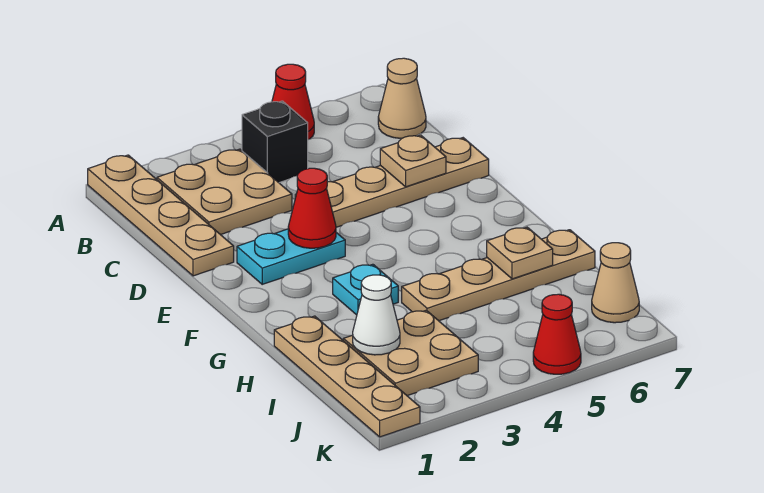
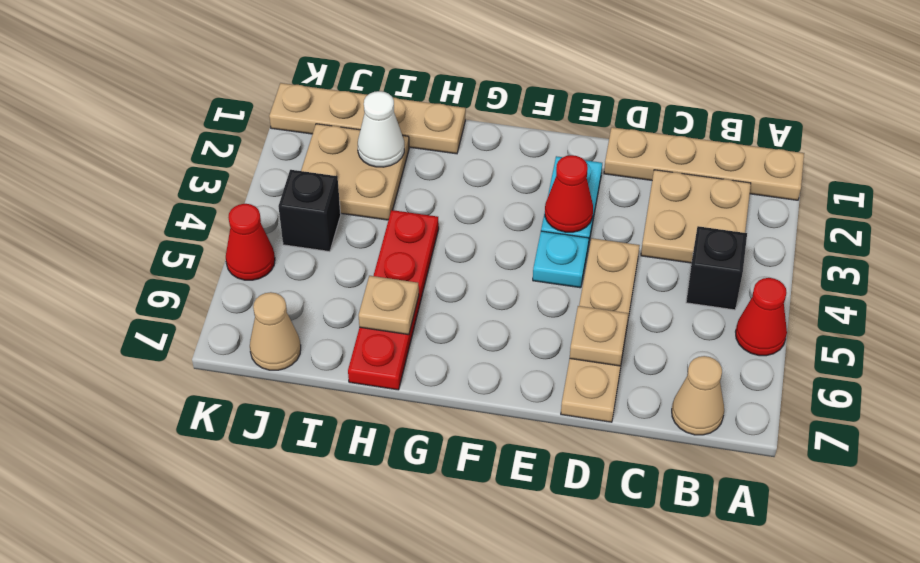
cyan plate G3 level 1 -> cyan plate E4 level 1
tan plate H4:H7 level 1 -> red plate H4:H7 level 1
none -> black brick J4 level 1

